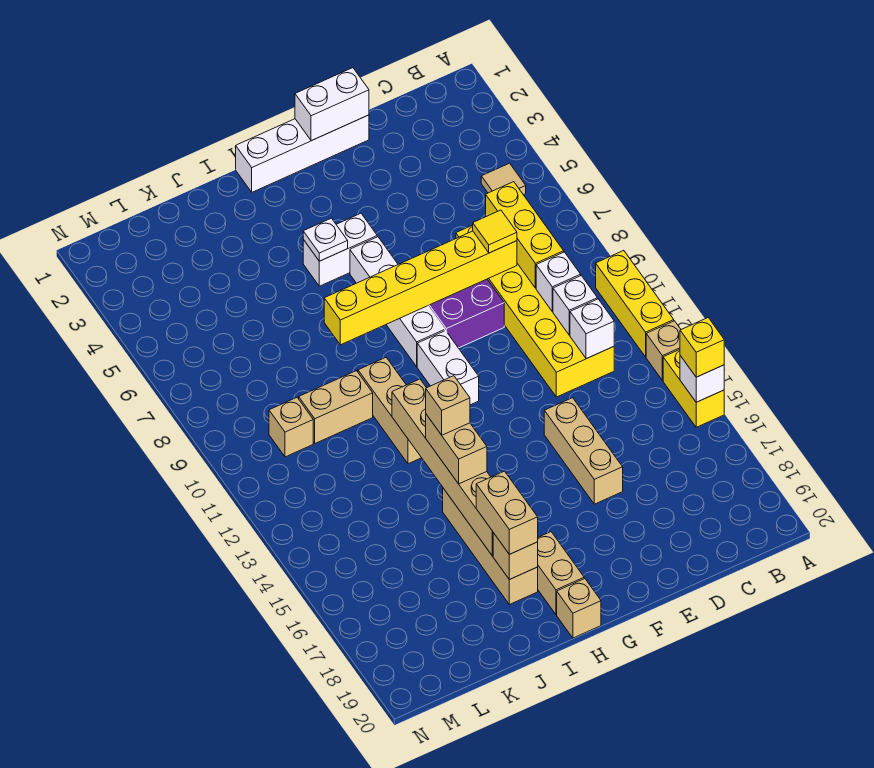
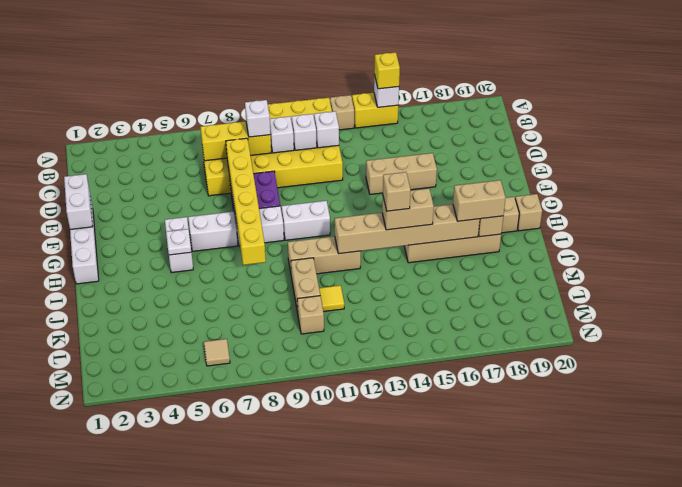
tan tile B5 level 1 -> tan tile M6 level 1
none -> white brick C9 level 3
yellow tile D8 level 3 -> yellow tile K11 level 1

